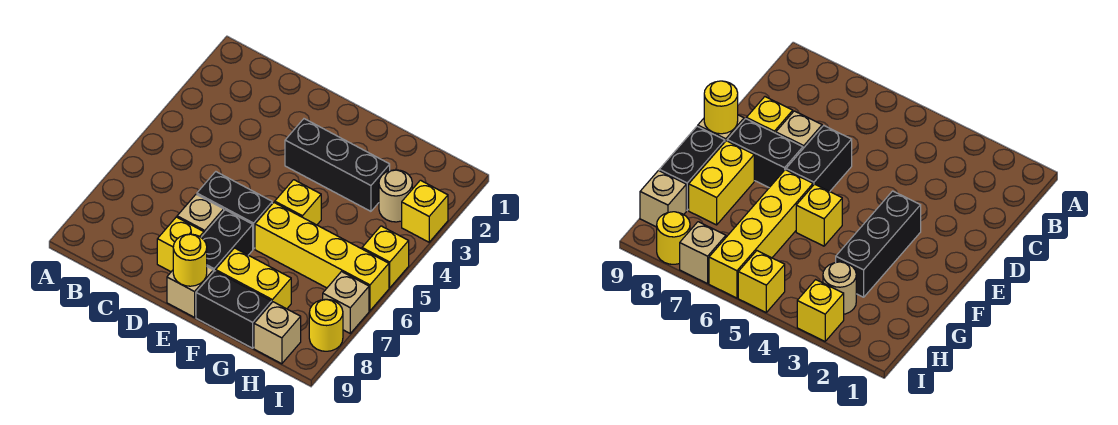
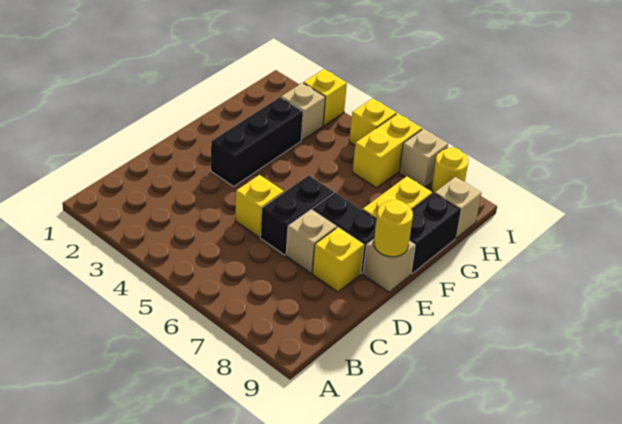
yellow brick F5 level 1 -> yellow brick D5 level 1
yellow brick F6:I6 level 1 -> yellow brick H6:I6 level 1
tan round brick H3 level 1 -> tan brick H3 level 1

